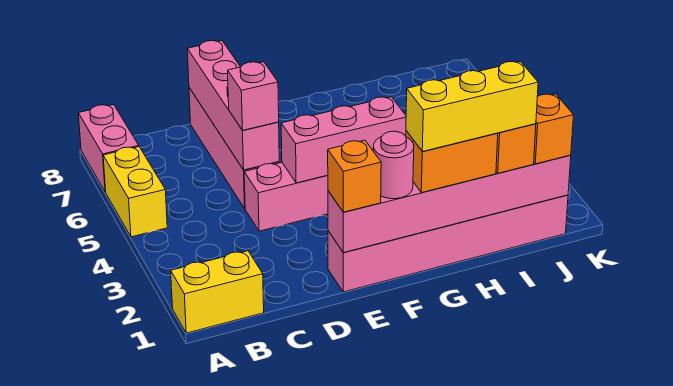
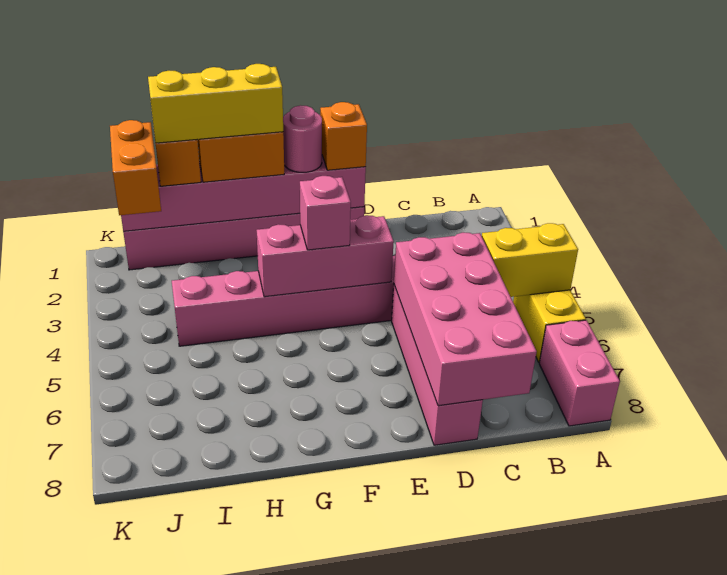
yellow brick A1:B1 level 1 -> yellow brick A5:B5 level 2
pink brick D5:D8 level 2 -> pink brick C5:D8 level 2
pink brick D5 level 3 -> pink brick F4 level 3
orange brick J1 level 3 -> orange brick J1:J2 level 3

